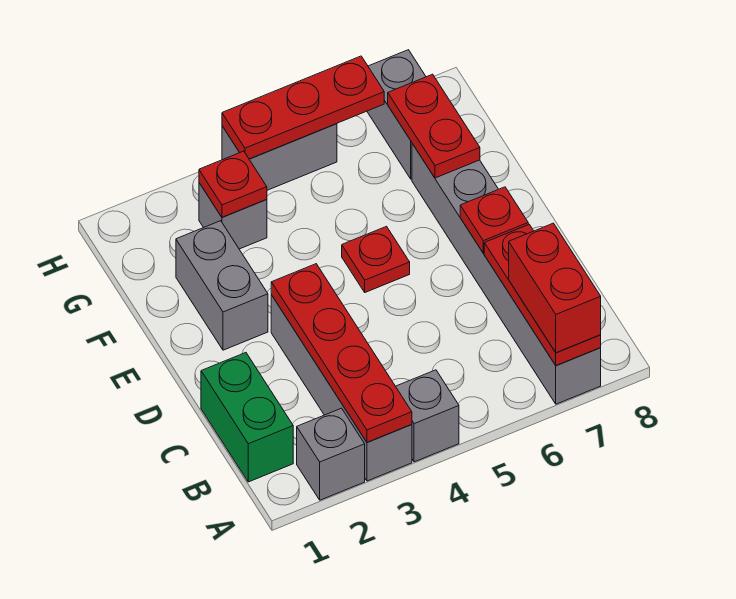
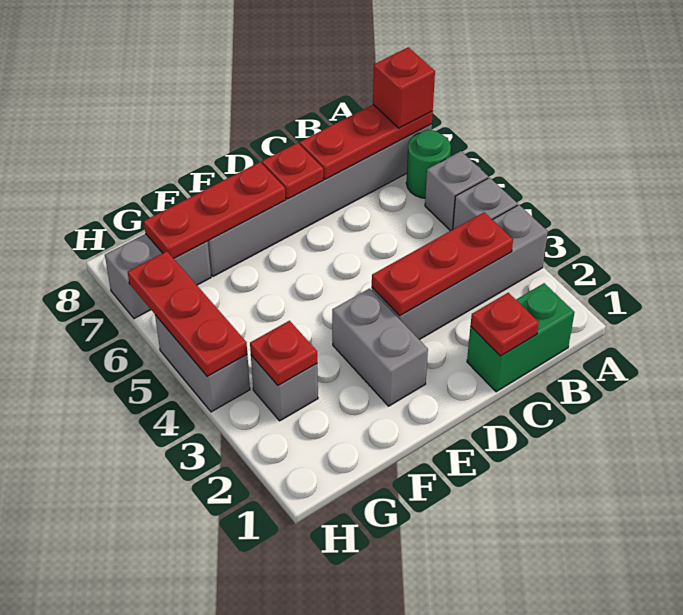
grey brick A2 level 1 -> grey brick A5 level 1
red plate A3:D3 level 2 -> red plate B3:D3 level 2
none -> green round brick A6 level 1
red brick A7:B7 level 3 -> red brick A7 level 3
grey brick E2:F2 level 1 -> grey brick E2:E3 level 1
red plate E5 level 1 -> red plate C1 level 2
red plate F7:G7 level 2 -> red plate E7:G7 level 2

